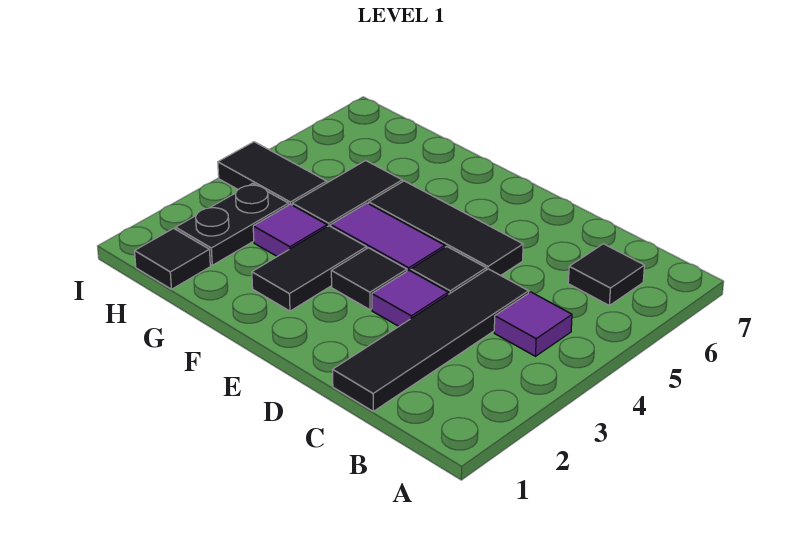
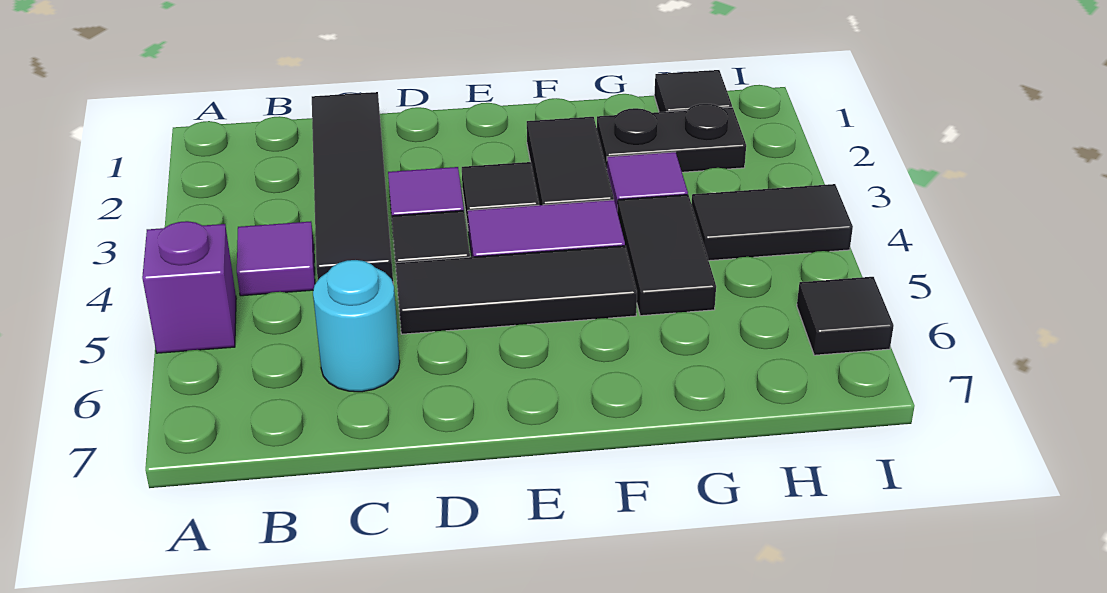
none -> purple brick A5 level 1
black tile B6 level 1 -> black tile I6 level 1
none -> cyan round brick C6 level 1
black plate H2:H3 level 1 -> black plate G2:H2 level 1

